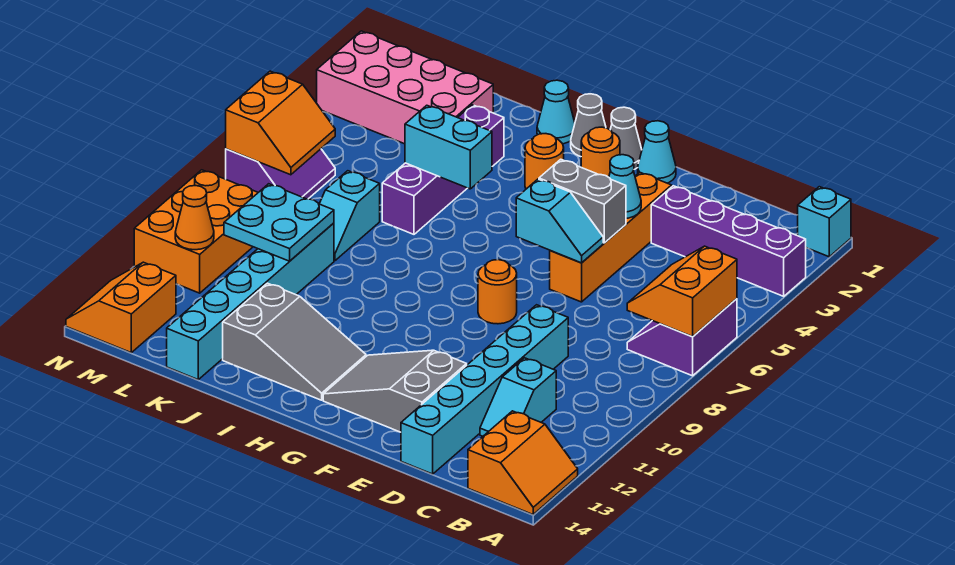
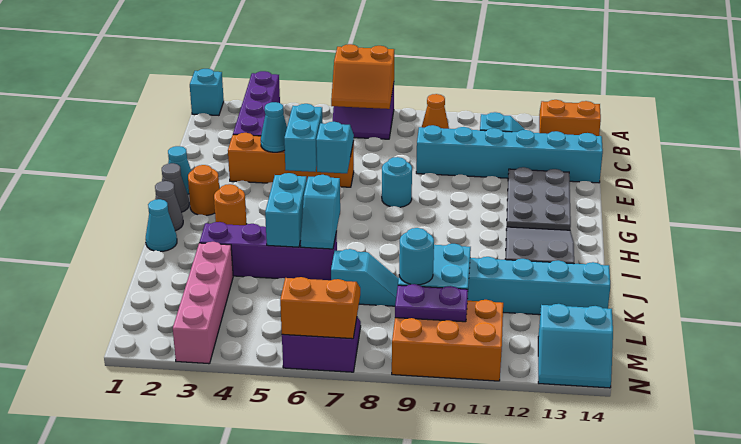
grey brick E5:F5 level 2 -> cyan brick E5:F5 level 2
grey slope E12:G13 level 1 top E -> grey plate E12:G13 level 1
orange round brick F8 level 1 -> cyan round brick F8 level 1
none -> cyan slope I6:J6 level 2 top I
pink brick K2:N3 level 1 -> pink brick K3:N3 level 1
none -> cyan round brick L9 level 3
none -> purple plate M9:M10 level 2
orange cone M11 level 2 -> orange cone B9 level 1
orange slope M13:N14 level 1 top M -> cyan slope M13:N14 level 1 top M

